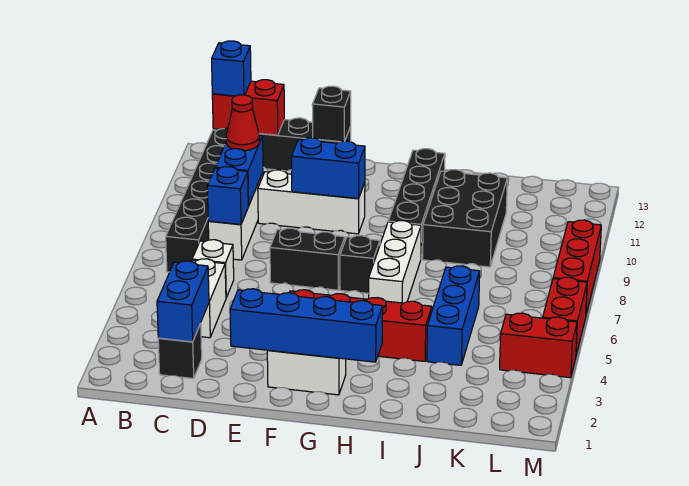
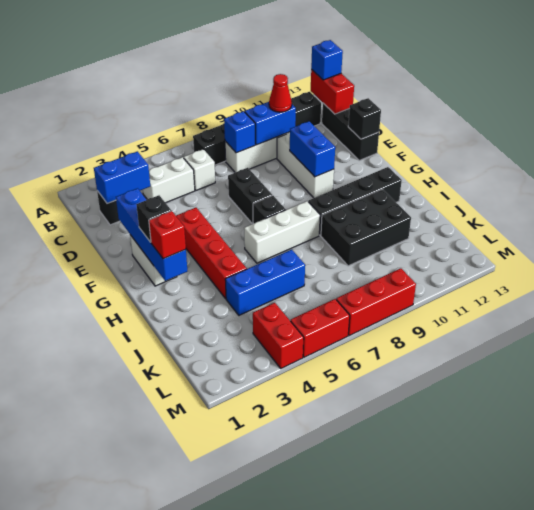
none -> black brick G2 level 3
none -> red brick H2 level 3

